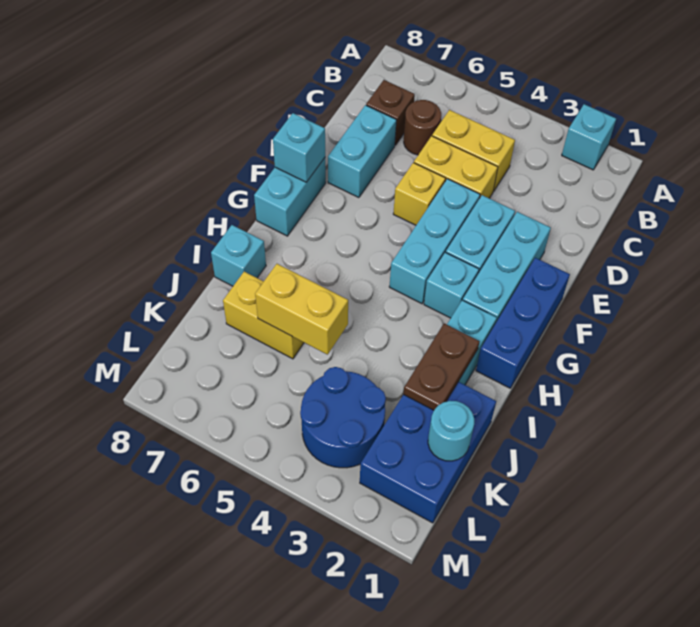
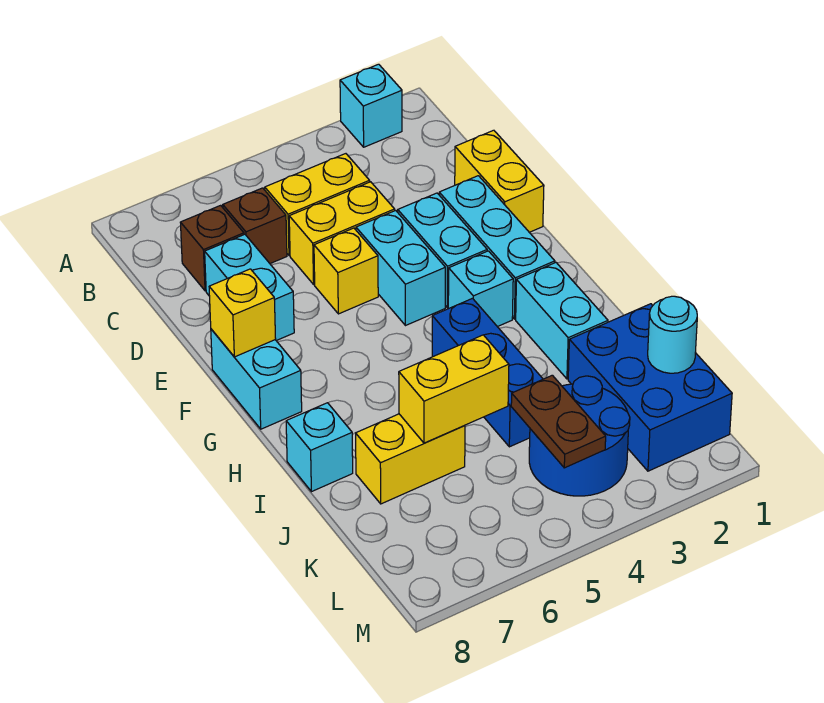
brown round brick C6 level 1 -> brown brick C6 level 1
none -> yellow brick D1:E1 level 1
cyan brick E4:G4 level 1 -> cyan brick E4:F4 level 1
blue brick F1:H1 level 1 -> blue brick H4:J4 level 1
cyan brick F8 level 2 -> yellow brick F8 level 2
brown plate I2:J2 level 2 -> brown plate K4:L4 level 2

